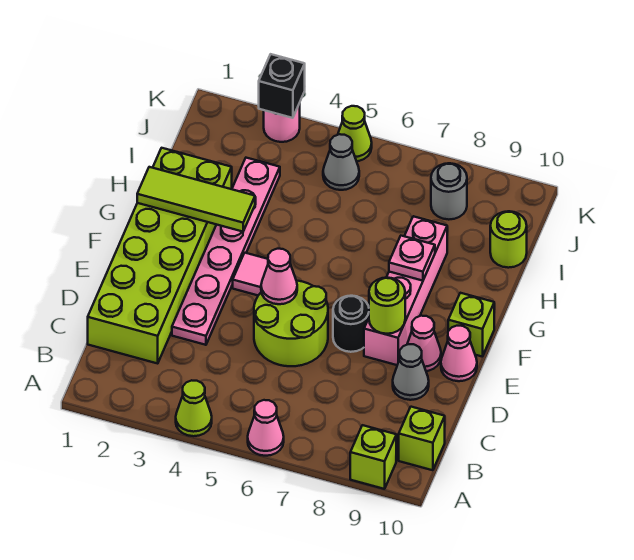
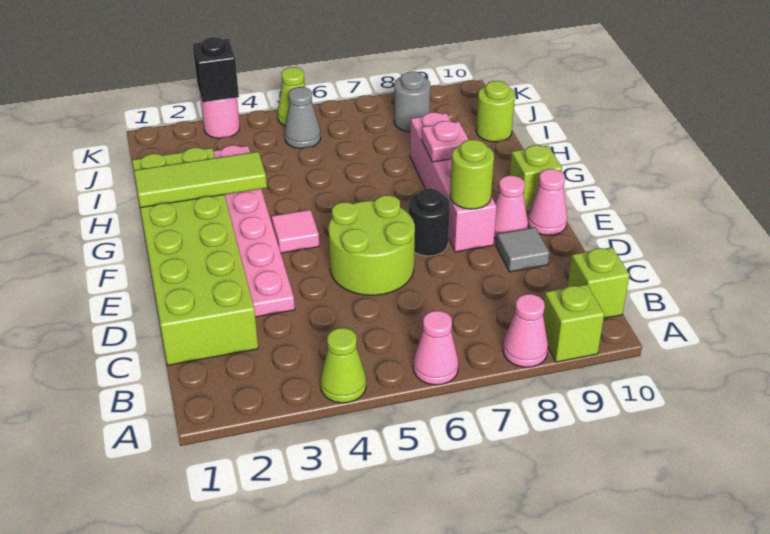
grey cone D9 level 1 -> grey tile D9 level 1
pink cone E5 level 2 -> pink cone A8 level 1

